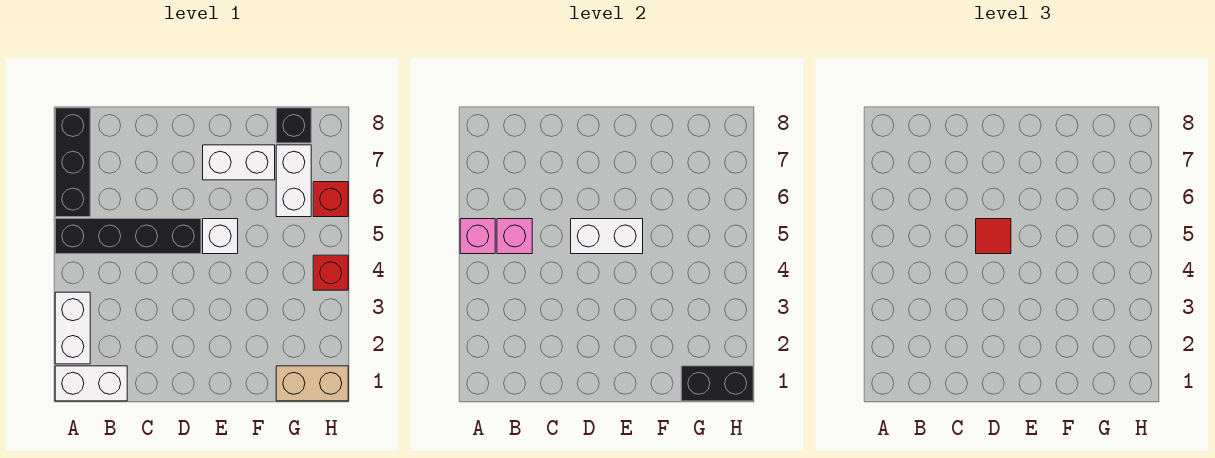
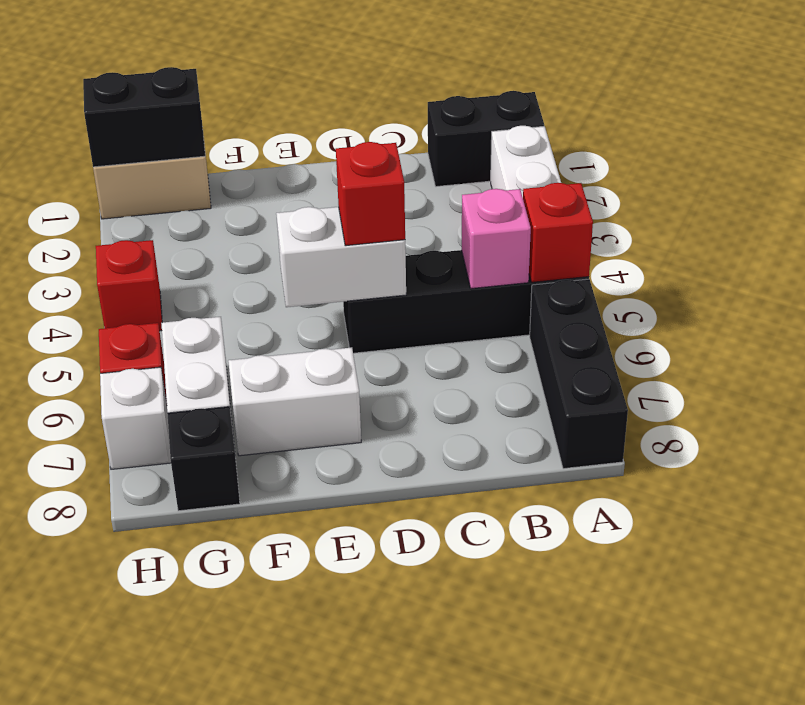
white brick A1:B1 level 1 -> black brick A1:B1 level 1
pink brick A5 level 2 -> red brick A5 level 2
red tile D5 level 3 -> red brick D5 level 3
white brick E5 level 1 -> white brick H7 level 1

